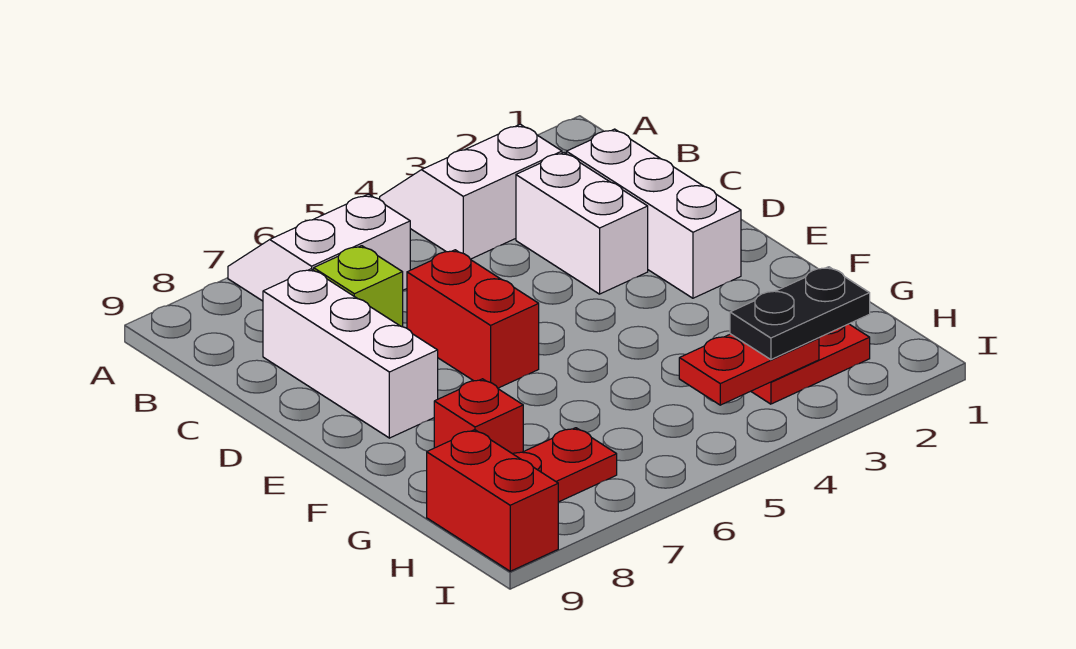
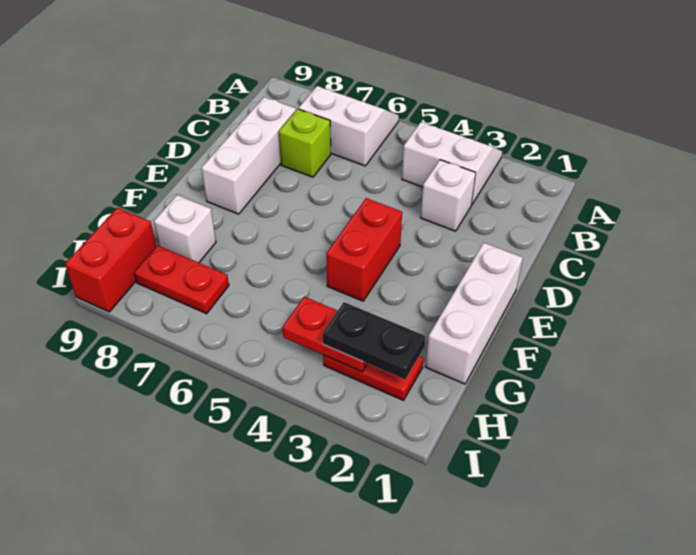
white brick C2:E2 level 1 -> white brick E1:G1 level 1
white brick C3:D3 level 1 -> white brick C3 level 1
red brick D6:E6 level 1 -> red brick E4:F4 level 1
red brick G8 level 1 -> white brick G8 level 1

